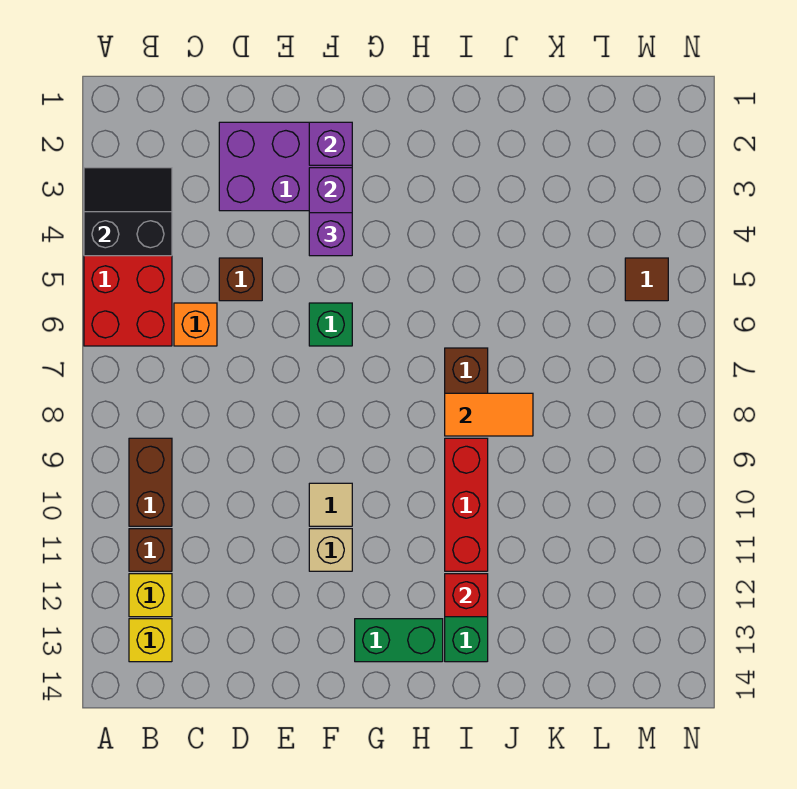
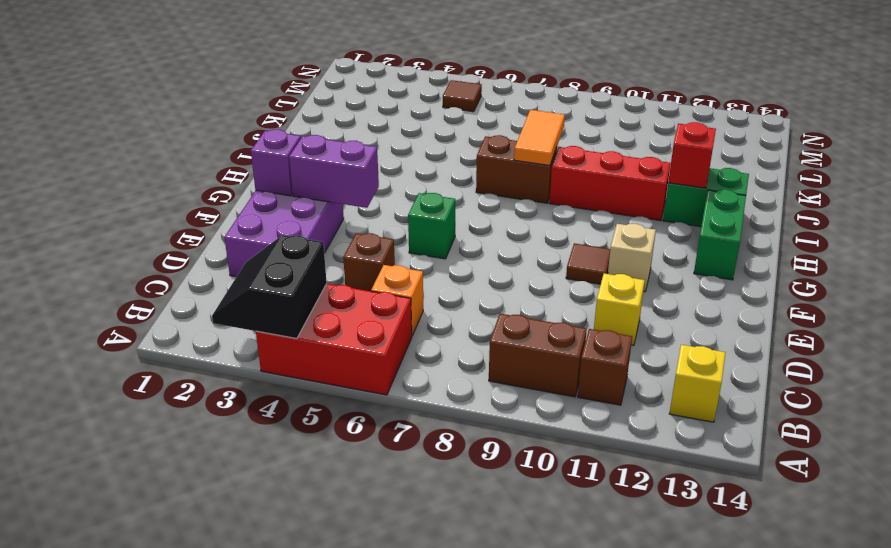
yellow brick B12 level 1 -> yellow brick D11 level 1
purple brick F4 level 3 -> none
tan tile F10 level 1 -> brown tile F10 level 1

